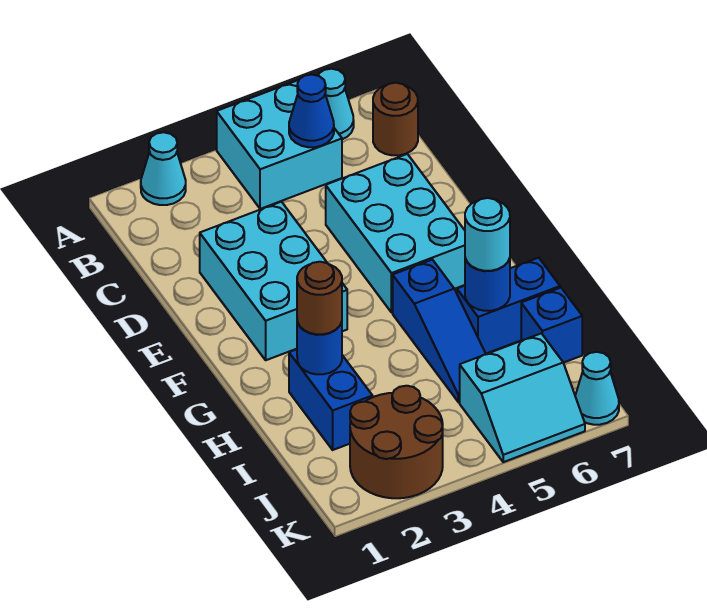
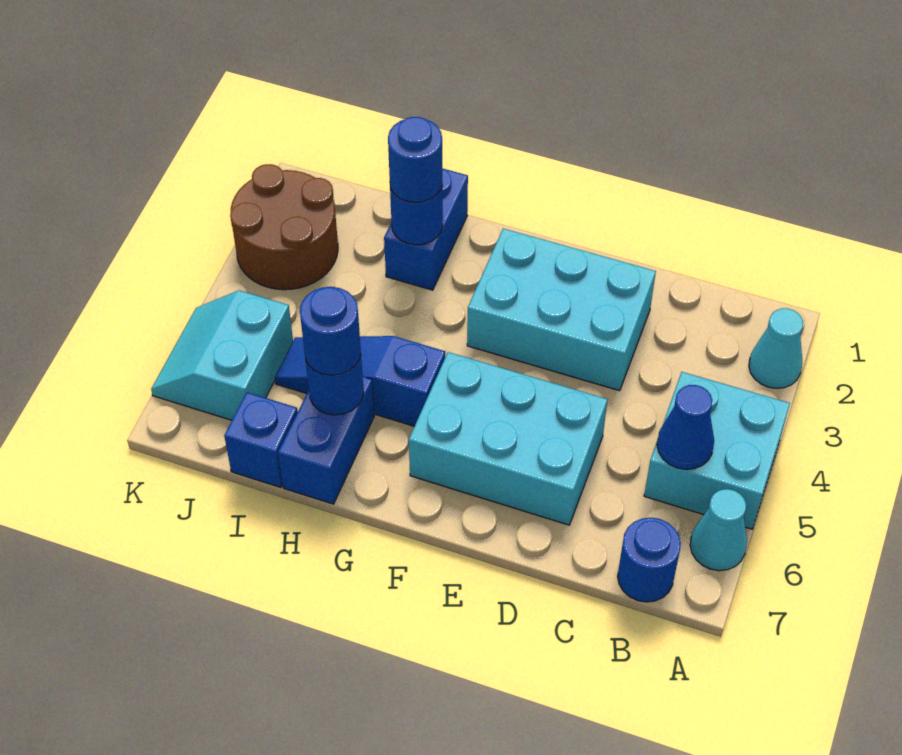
brown round brick B7 level 1 -> blue round brick B7 level 1
blue brick H2:I2 level 1 -> blue brick H1:H2 level 1
brown round brick H2 level 3 -> blue round brick H2 level 3
cyan round brick H6 level 3 -> blue round brick H6 level 3
cyan cone K7 level 1 -> none

